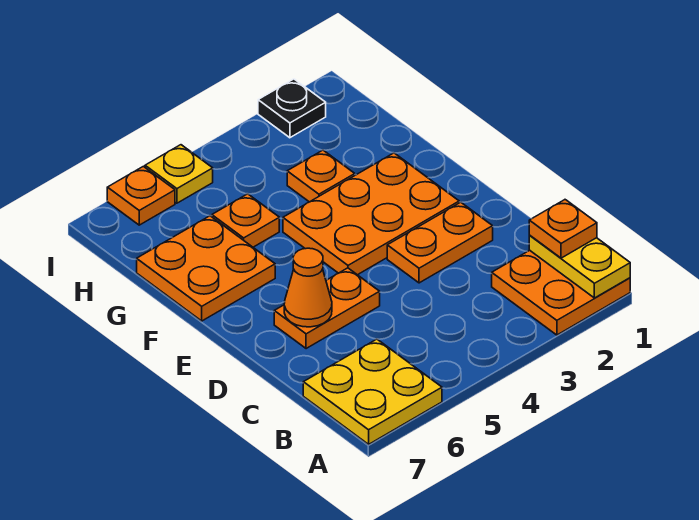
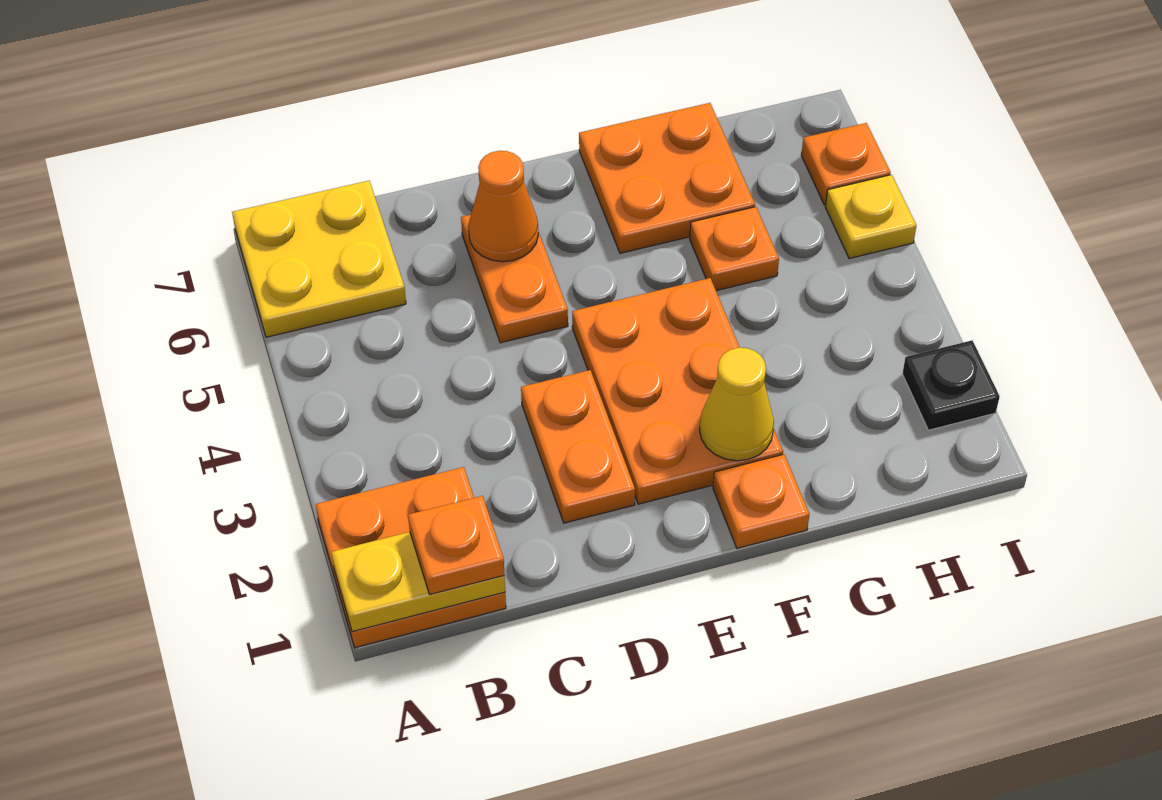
none -> yellow cone F2 level 2
orange plate G3 level 1 -> orange plate F1 level 1

